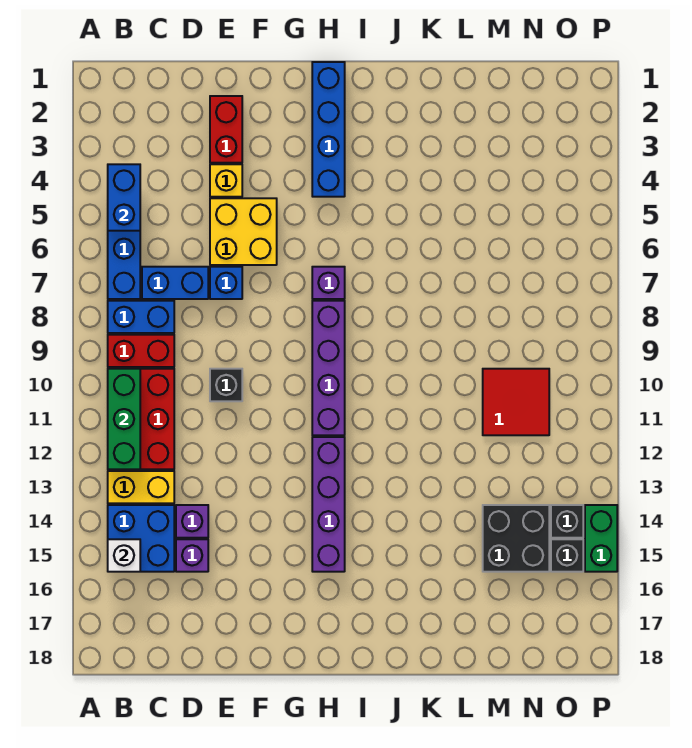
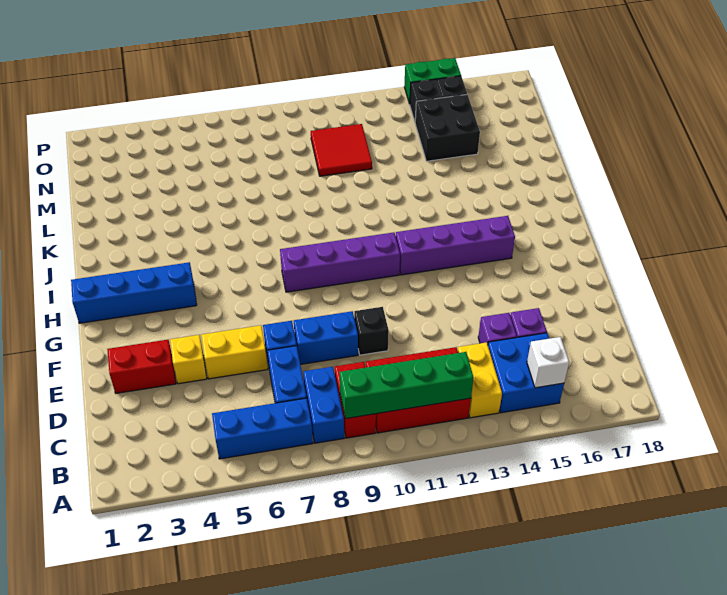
blue brick B4:B5 level 2 -> blue brick E8:E9 level 1
green brick B10:B12 level 2 -> green brick B9:B12 level 2
yellow brick E5:F6 level 1 -> yellow brick E5:E6 level 1
purple brick H7 level 1 -> none

